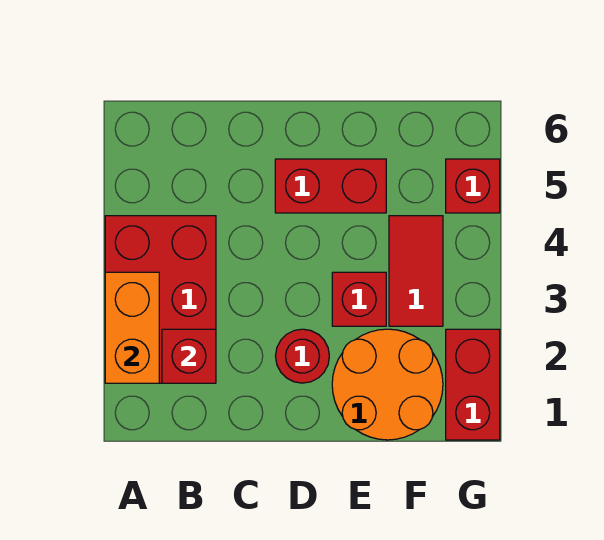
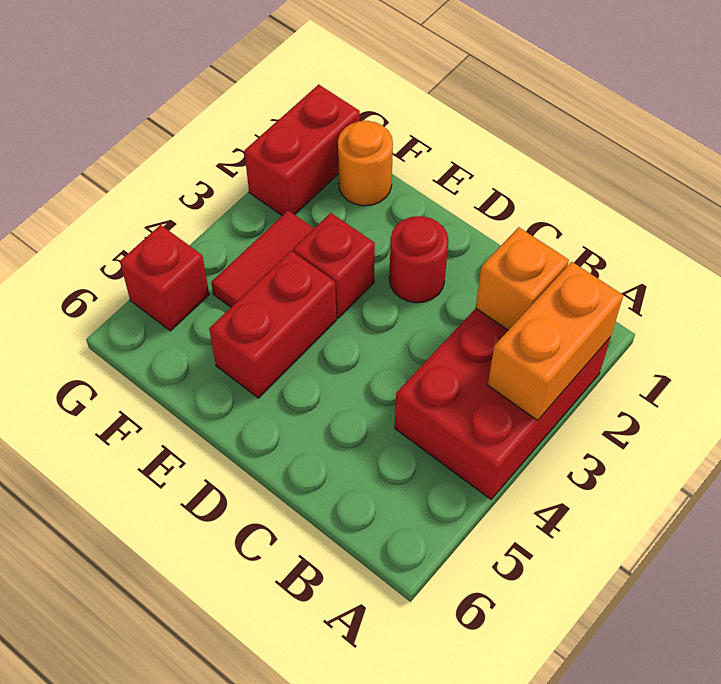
red brick B2 level 2 -> orange brick B2 level 2
red brick D5:E5 level 1 -> red brick E4:E5 level 1
orange round brick E1:F2 level 1 -> orange round brick F1 level 1

